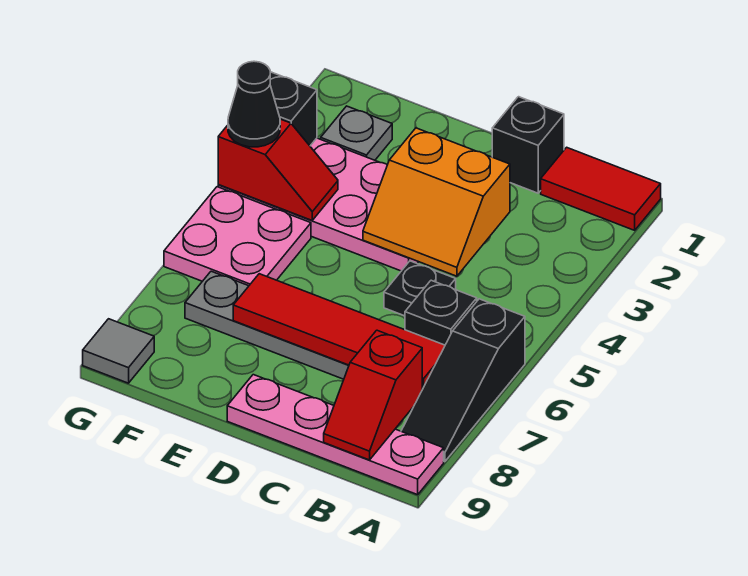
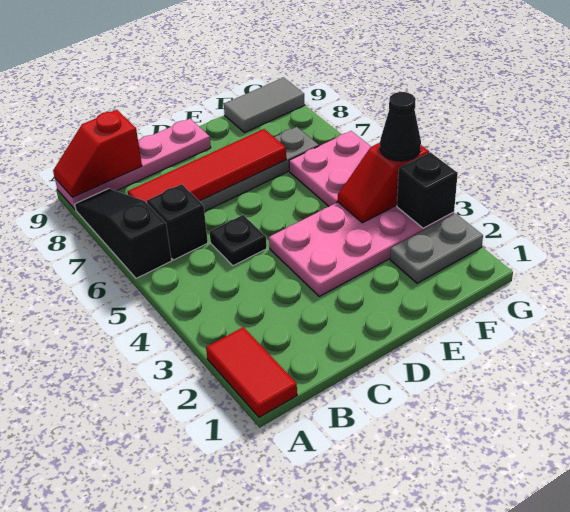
red tile A1:B1 level 1 -> red tile A1:A2 level 1
red slope B8:B9 level 2 top 8 -> red slope A9:B9 level 2 top B
black brick C1 level 1 -> none
orange slope C3:D4 level 2 top 3 -> none
grey plate F2 level 1 -> grey plate F2:G2 level 1
grey tile G9 level 1 -> grey tile F9:G9 level 1

